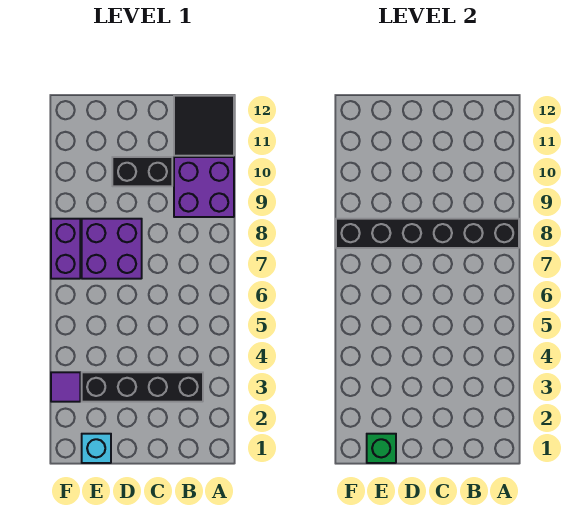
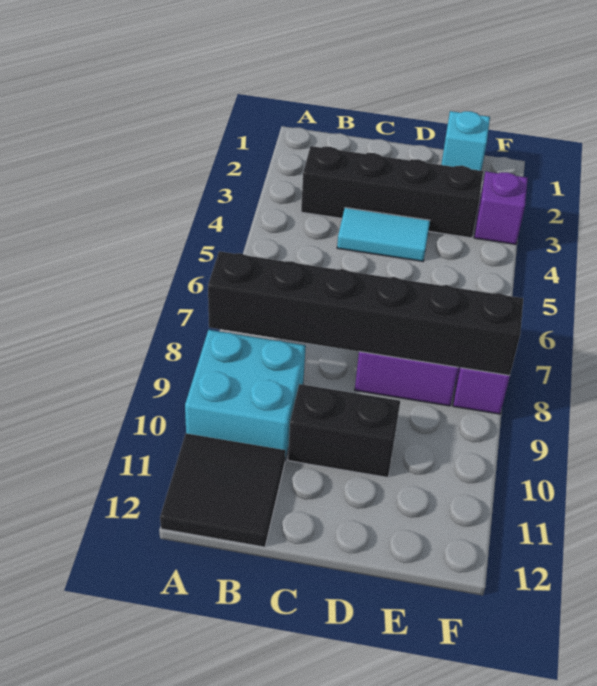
purple brick A9:B10 level 1 -> cyan brick A9:B10 level 1
none -> cyan tile C4:D4 level 1
green brick E1 level 2 -> none
purple tile F3 level 1 -> purple brick F3 level 1

